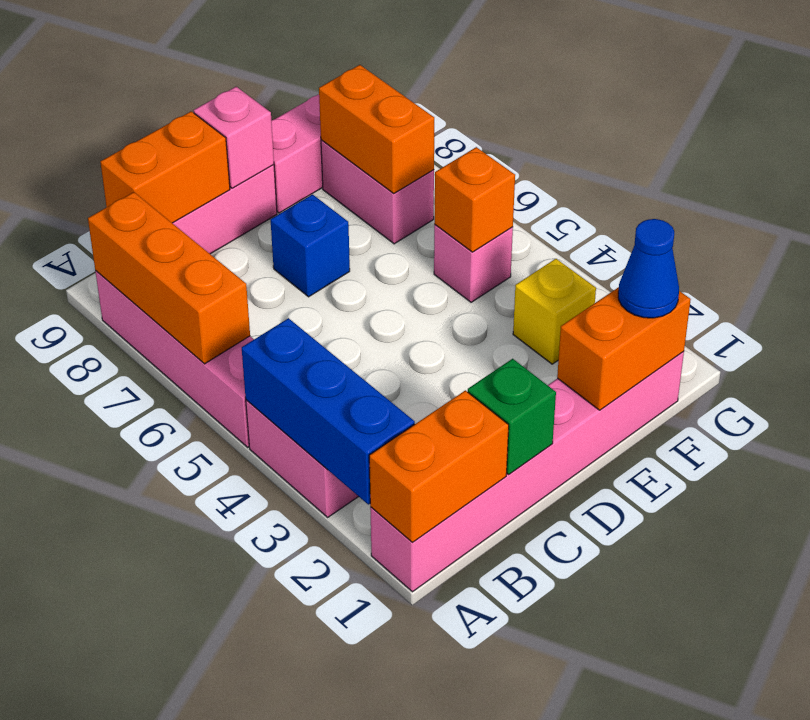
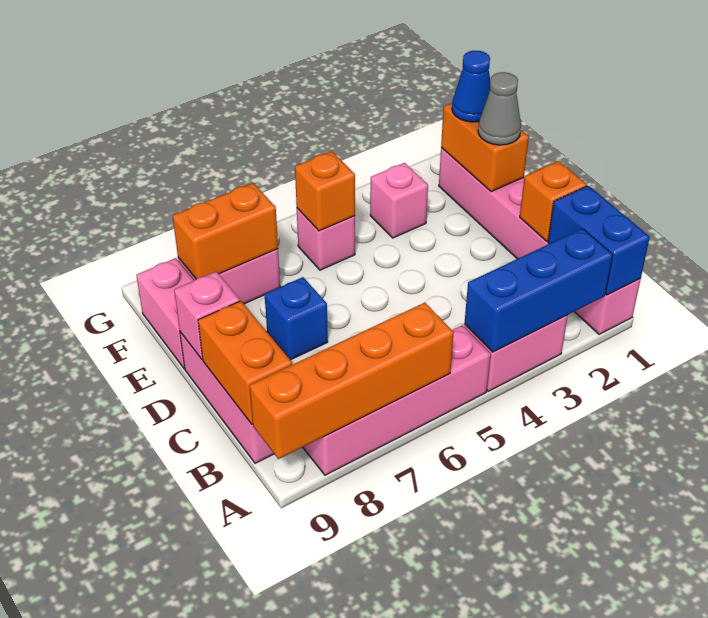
orange brick A1:B1 level 2 -> blue brick A1:B1 level 2
orange brick A6:A8 level 2 -> orange brick A6:A9 level 2
green brick C1 level 2 -> orange brick C1 level 2
none -> grey cone E1 level 3
yellow brick F3 level 1 -> pink brick F3 level 1

